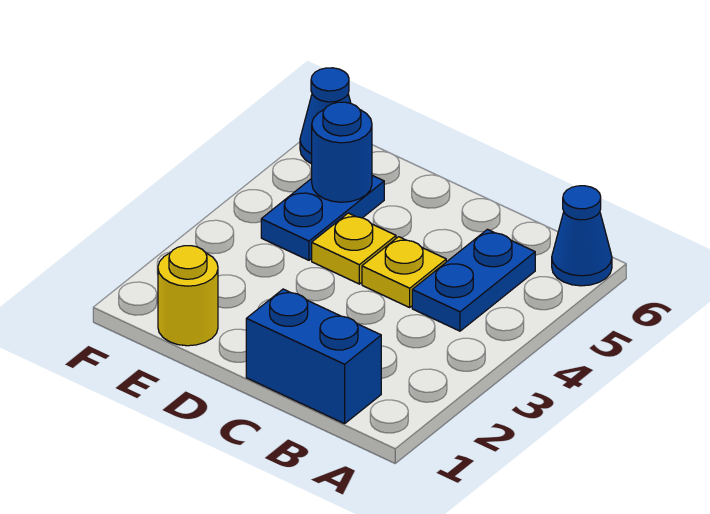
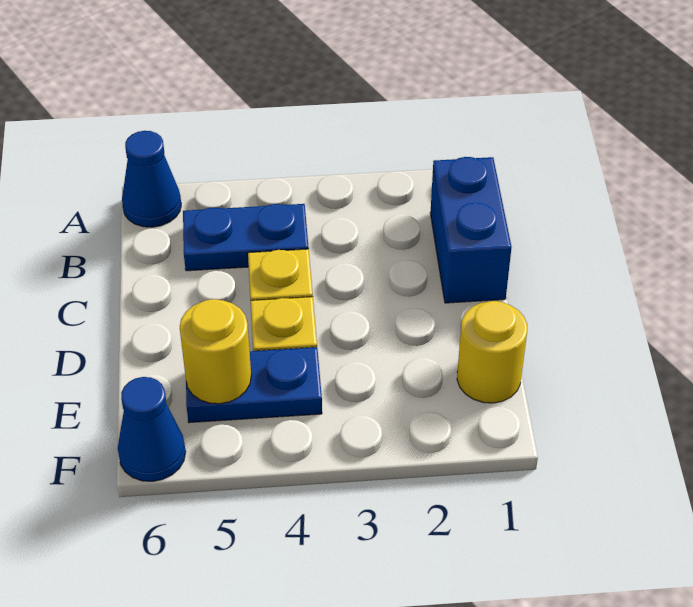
blue round brick E5 level 2 -> yellow round brick E5 level 2

